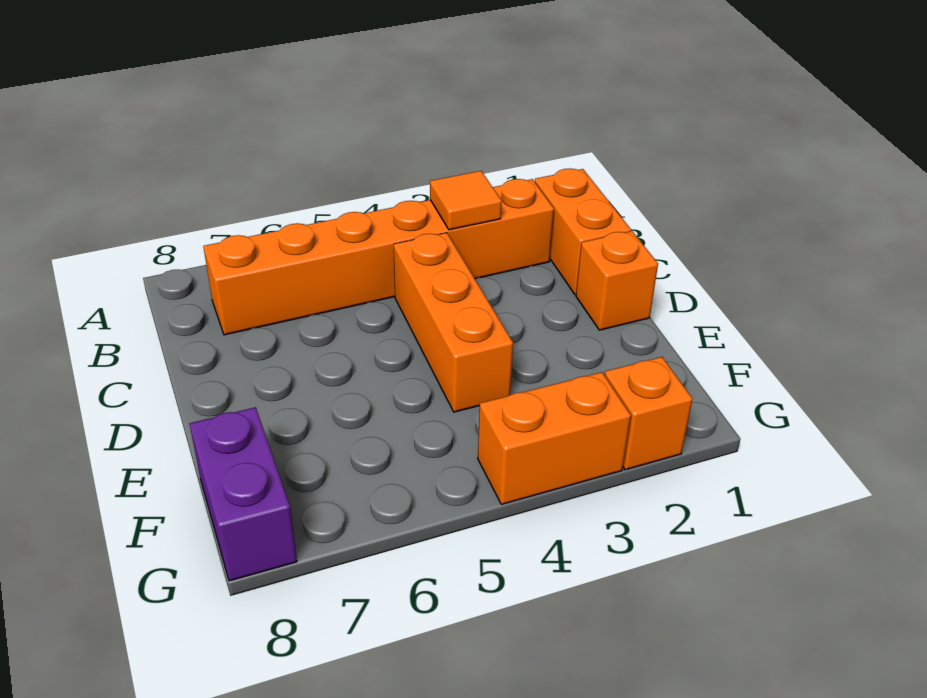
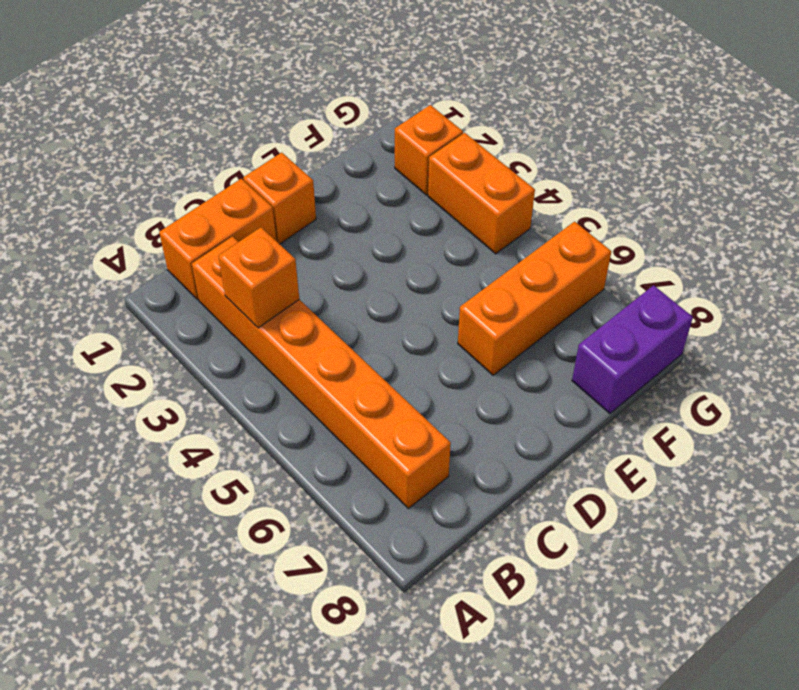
orange tile B3 level 2 -> orange brick B3 level 2
orange brick C4:E4 level 1 -> orange brick E6:G6 level 1

